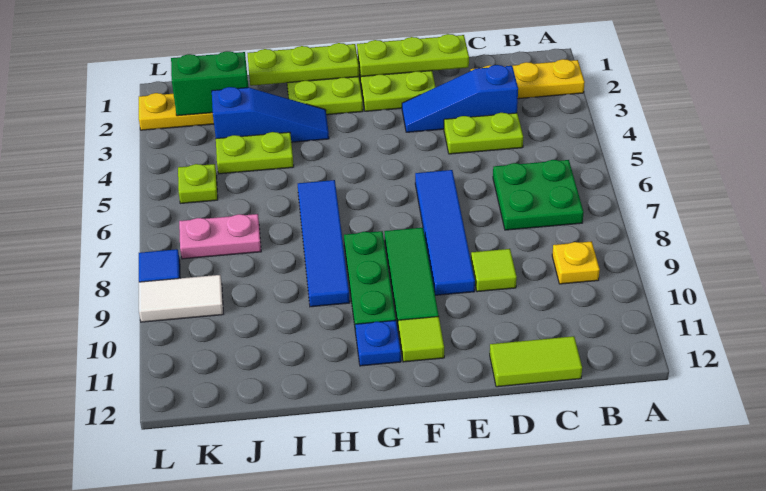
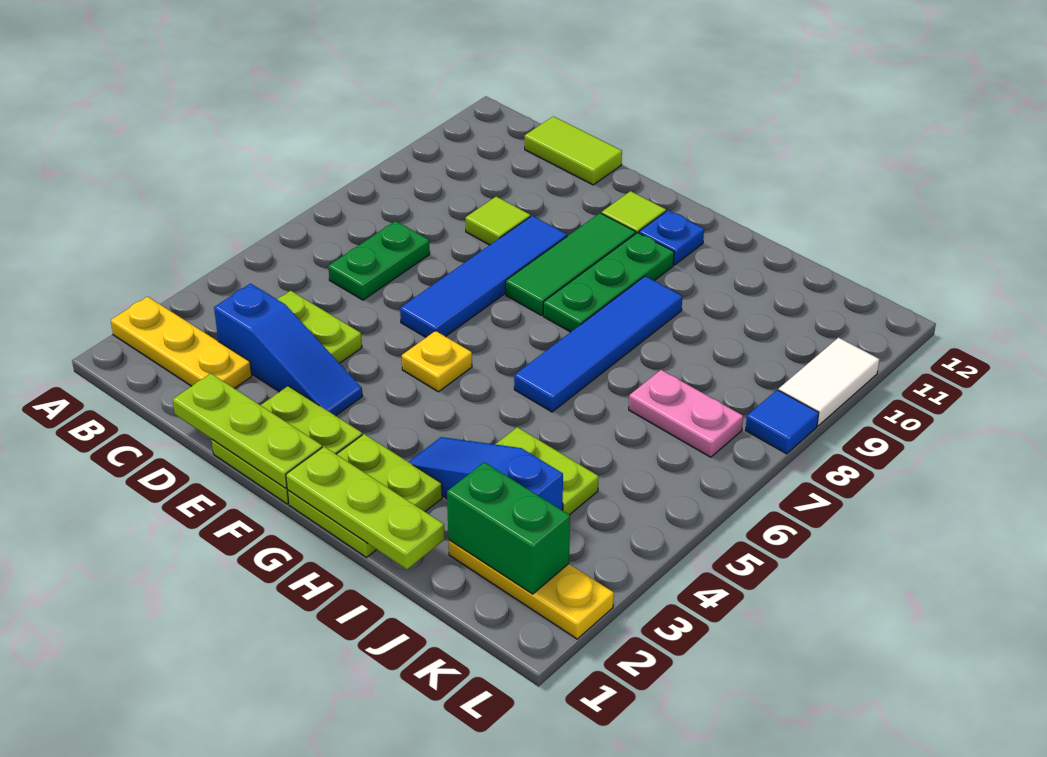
green plate B6:C7 level 1 -> green plate C6:C7 level 1
yellow plate B9 level 1 -> yellow plate F5 level 1
lime plate K5 level 1 -> none
white tile K9:L9 level 1 -> white tile L9:L10 level 1

